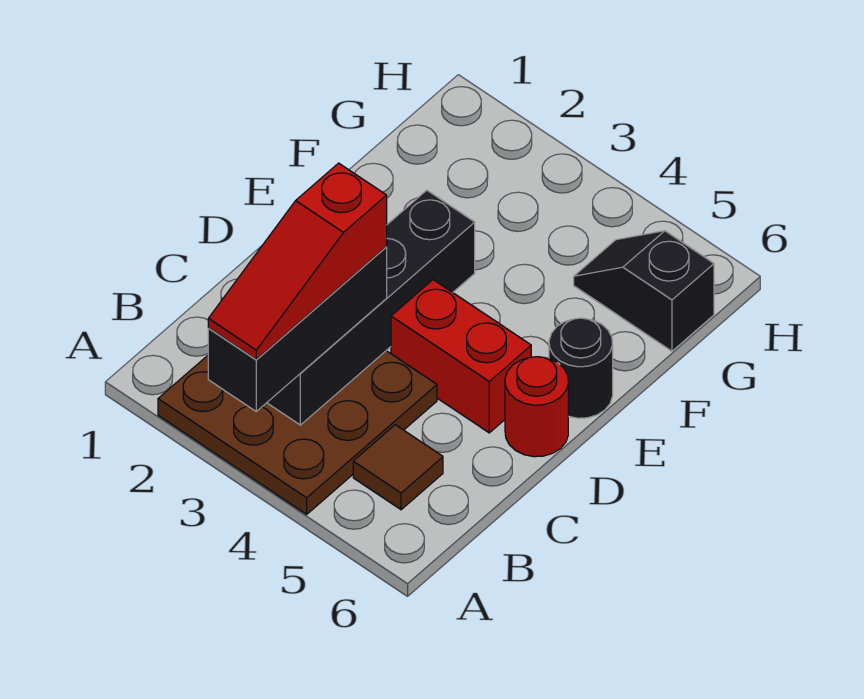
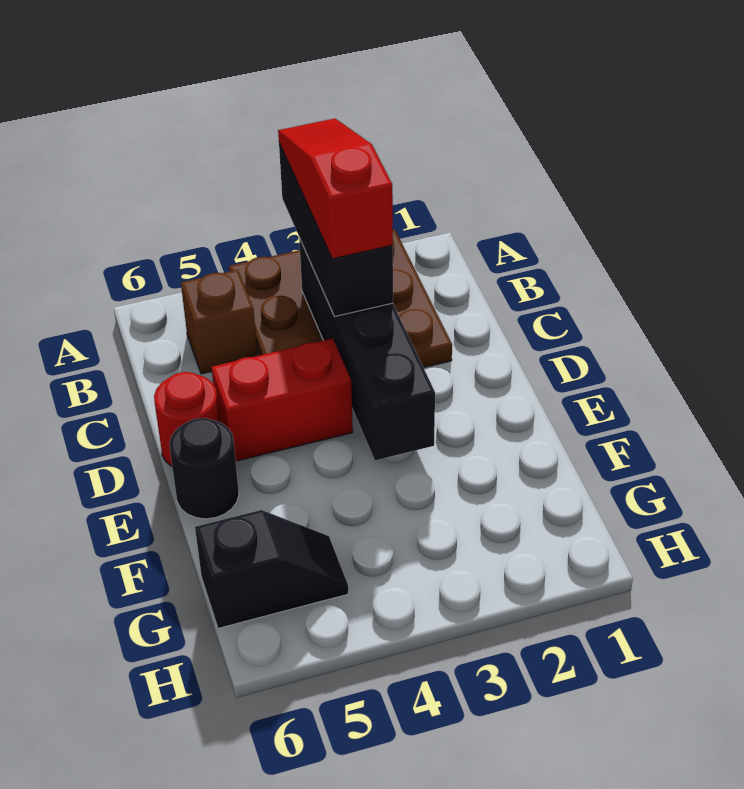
brown tile B5 level 1 -> brown brick B5 level 1

